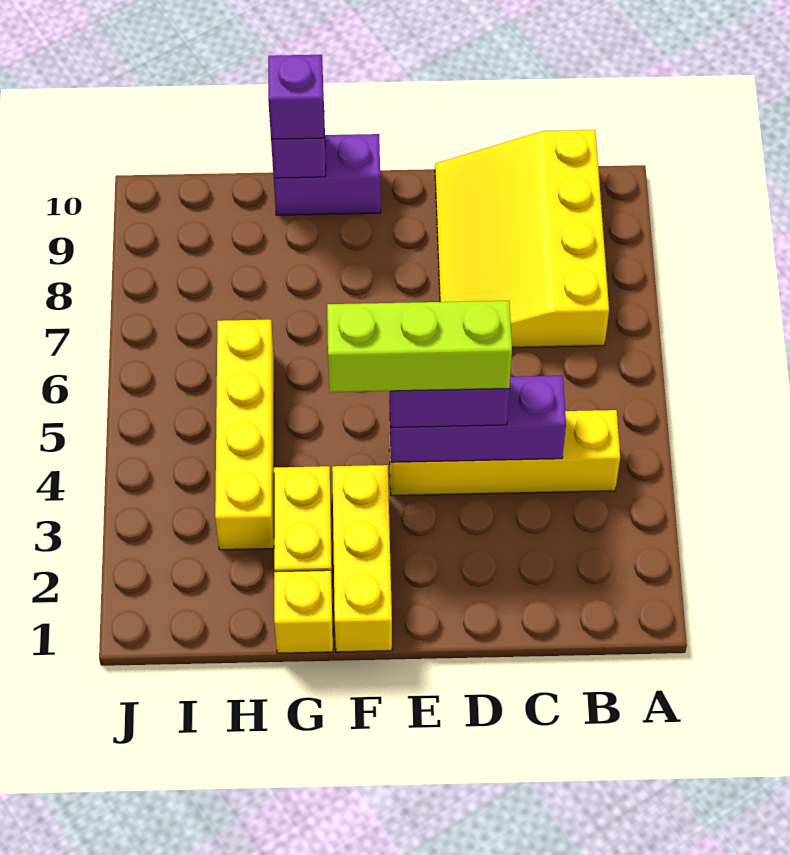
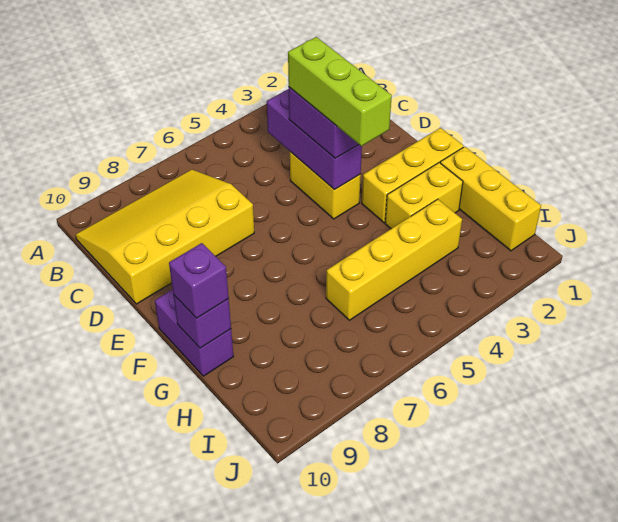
yellow brick B4:E4 level 1 -> yellow brick D4:E4 level 1
yellow slope B7:D10 level 1 top B -> yellow slope B7:D10 level 1 top D
yellow brick G1 level 1 -> yellow brick G1:I1 level 1

